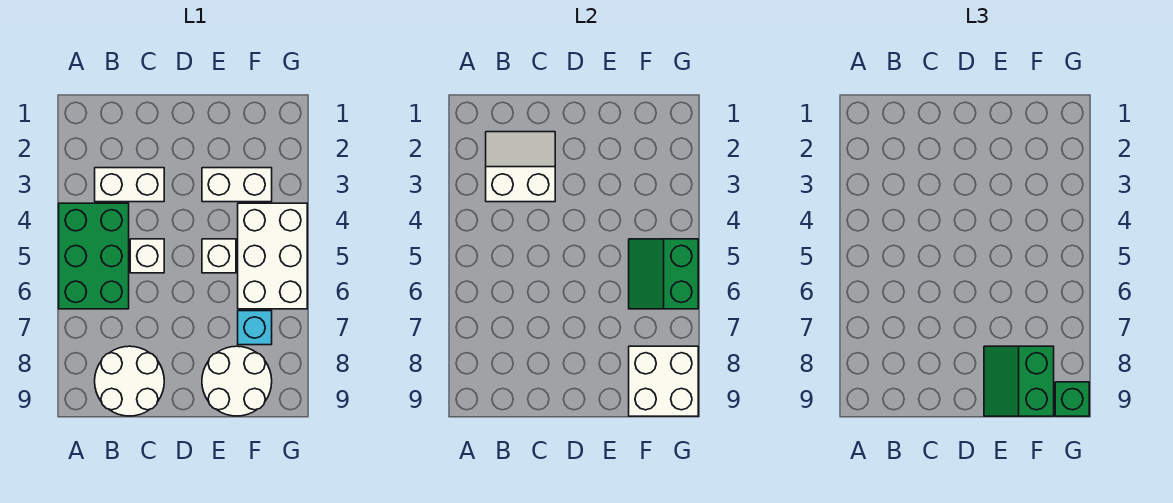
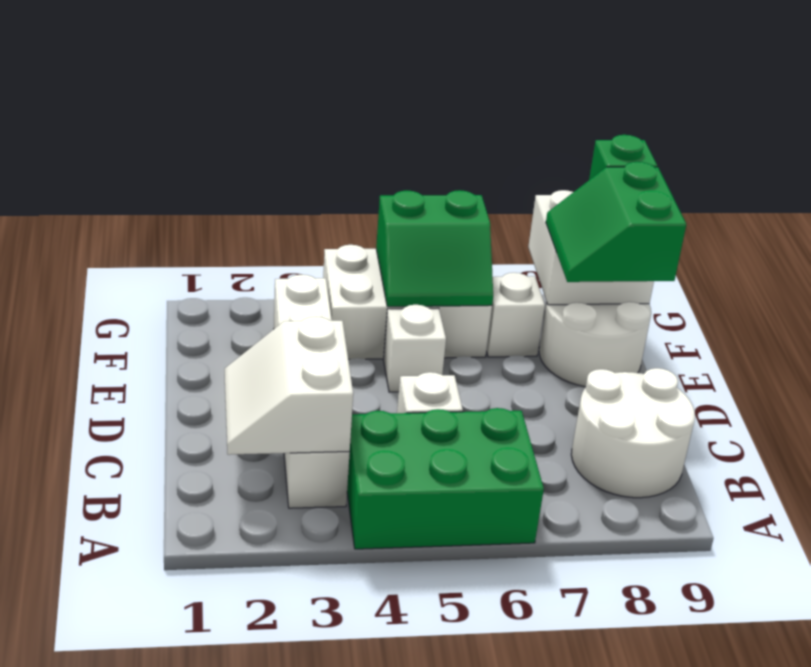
green slope E8:F9 level 3 top F -> green slope E8:F9 level 3 top 9
cyan brick F7 level 1 -> white brick F7 level 1

